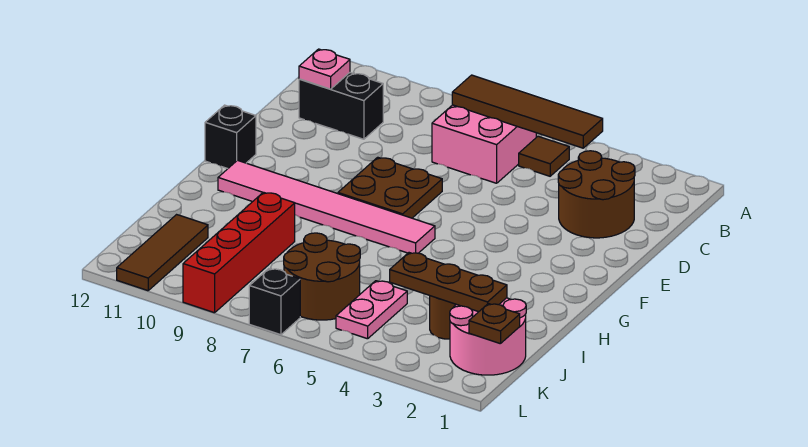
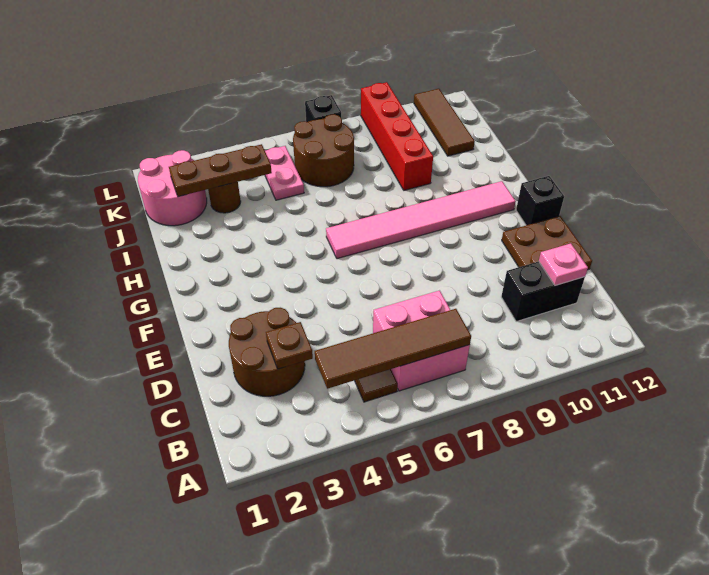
brown plate E7:F8 level 1 -> brown plate D11:E12 level 1
brown plate K1 level 2 -> brown plate C3 level 2

